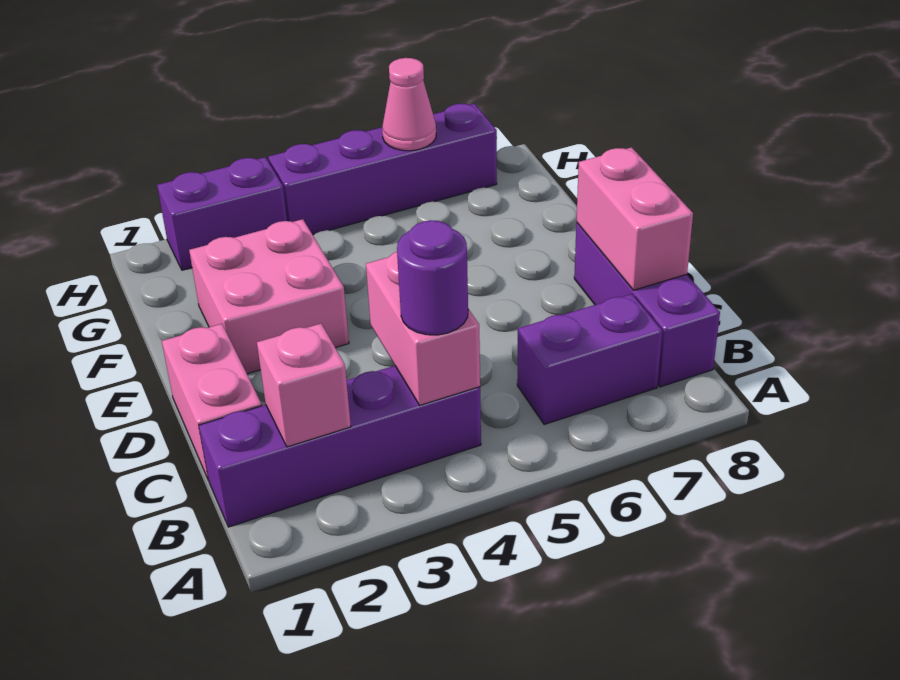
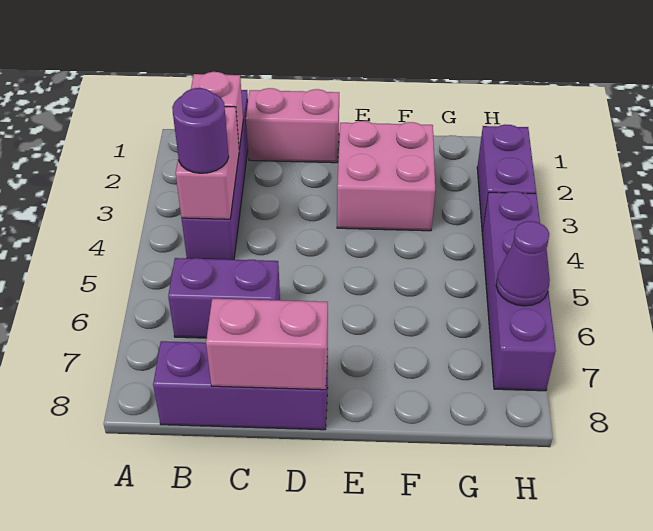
pink brick B4:C4 level 2 -> pink brick B3:B4 level 2
purple brick B6:B7 level 1 -> purple brick B6:C6 level 1
pink cone H6 level 2 -> purple cone H6 level 2

